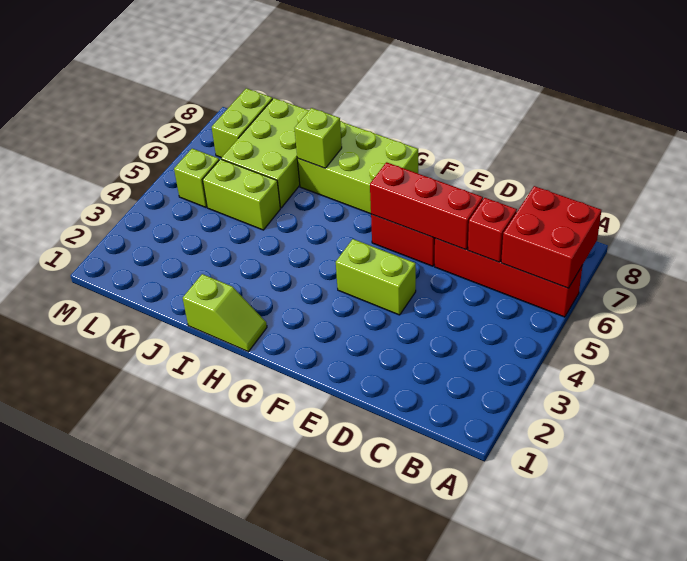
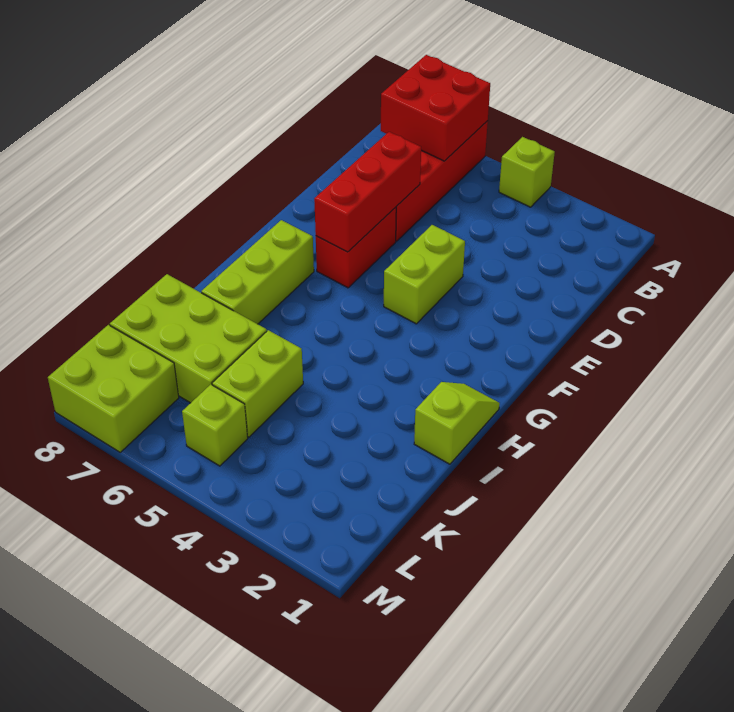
red brick C6 level 2 -> none
lime brick G7:I8 level 1 -> lime brick G7:I7 level 1
lime brick I7 level 2 -> lime brick A4 level 1
lime brick L7:L8 level 1 -> lime brick L7:M8 level 1

